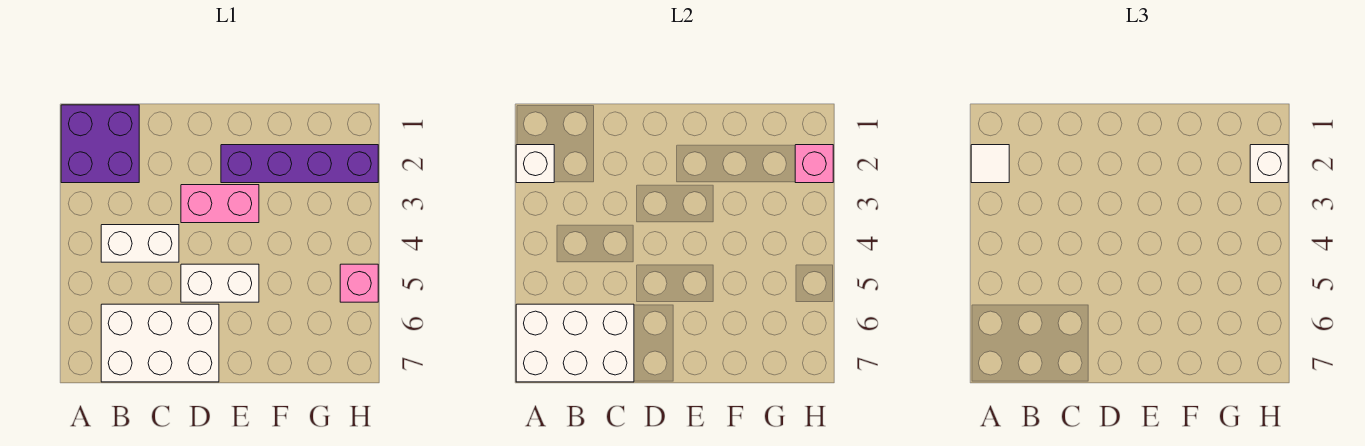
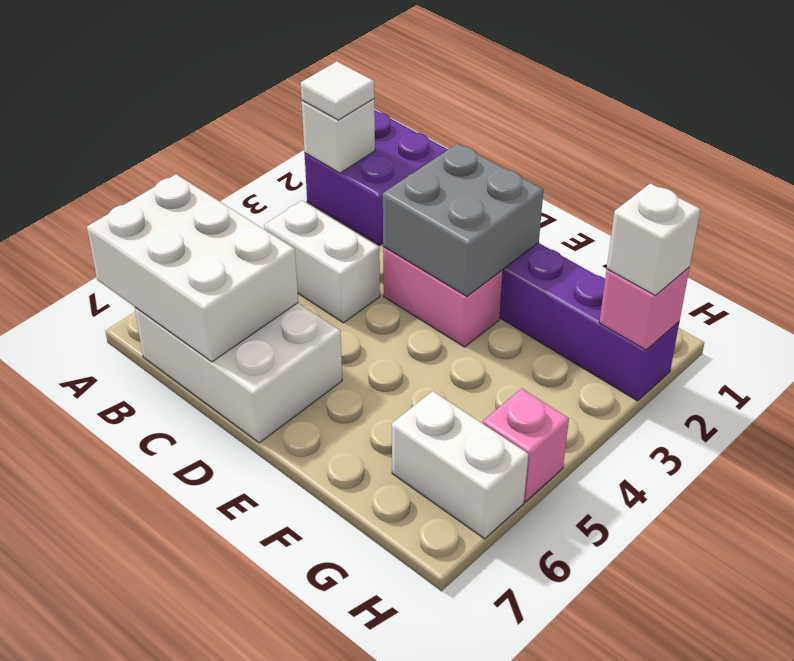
none -> grey brick D2:E3 level 2
white brick D5:E5 level 1 -> white brick G6:H6 level 1

